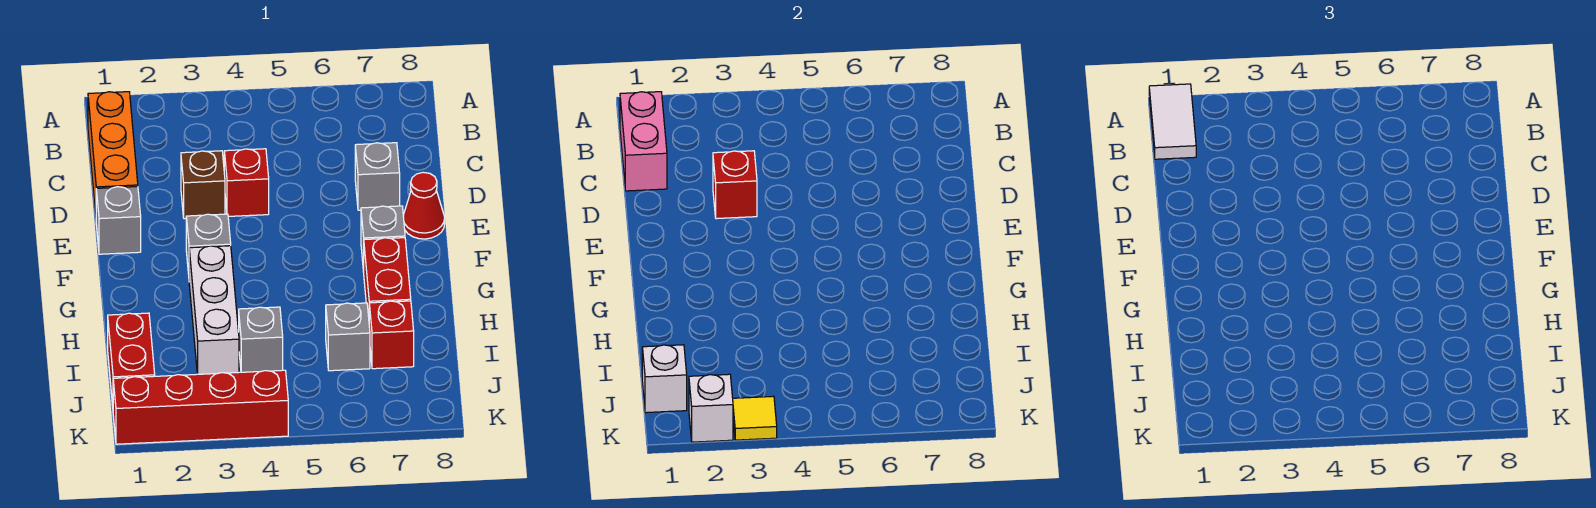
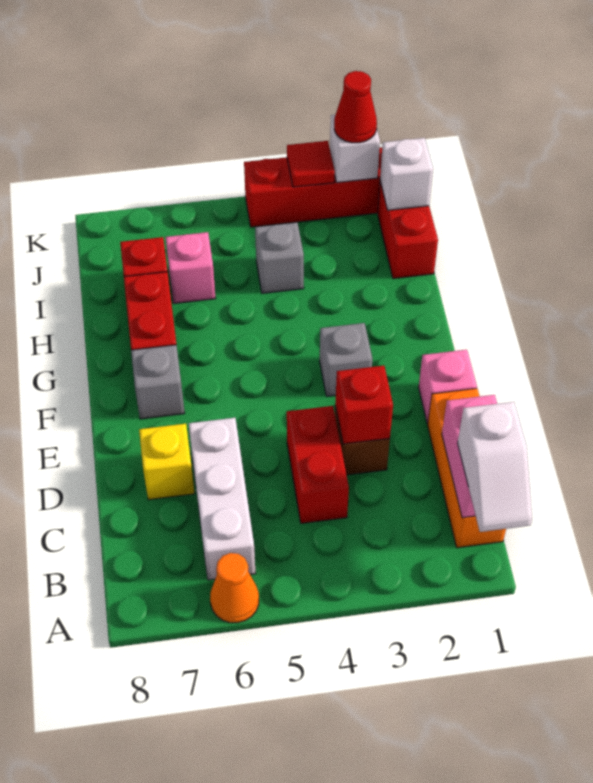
white tile A1:B1 level 3 -> white slope A1:B1 level 3 top B
none -> orange cone A6 level 1
red brick D4 level 1 -> red brick C4:D4 level 1
grey brick D7 level 1 -> yellow brick D7 level 1
grey brick E1 level 1 -> pink brick E1 level 1
red cone E8 level 1 -> red cone K2 level 3
white brick G3:I3 level 1 -> white brick B6:D6 level 1
grey brick I6 level 1 -> pink brick I6 level 1
yellow tile K3 level 2 -> red tile K3 level 2

